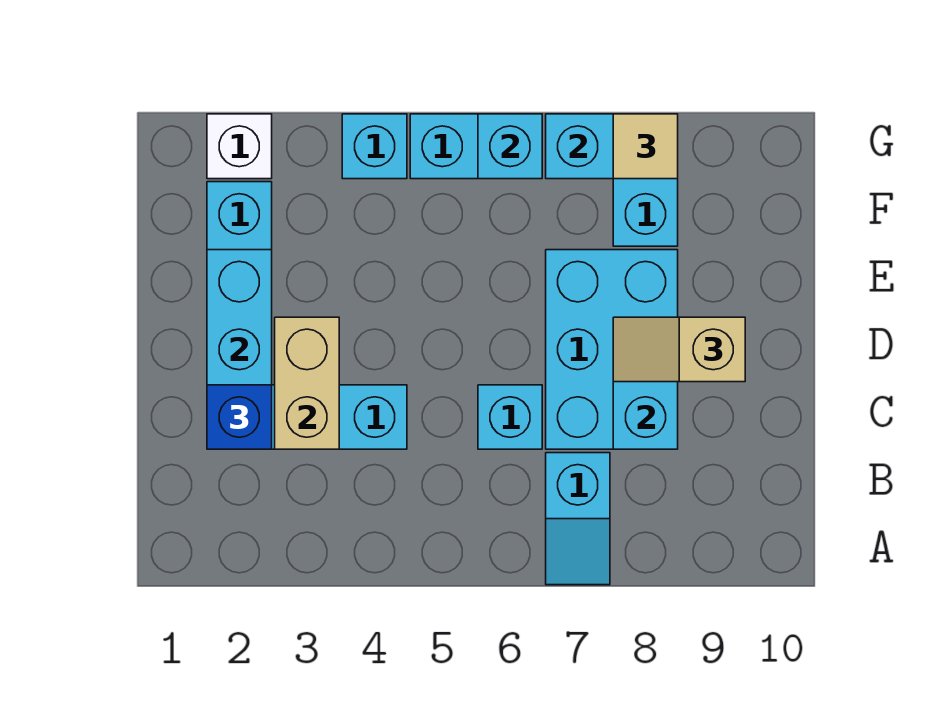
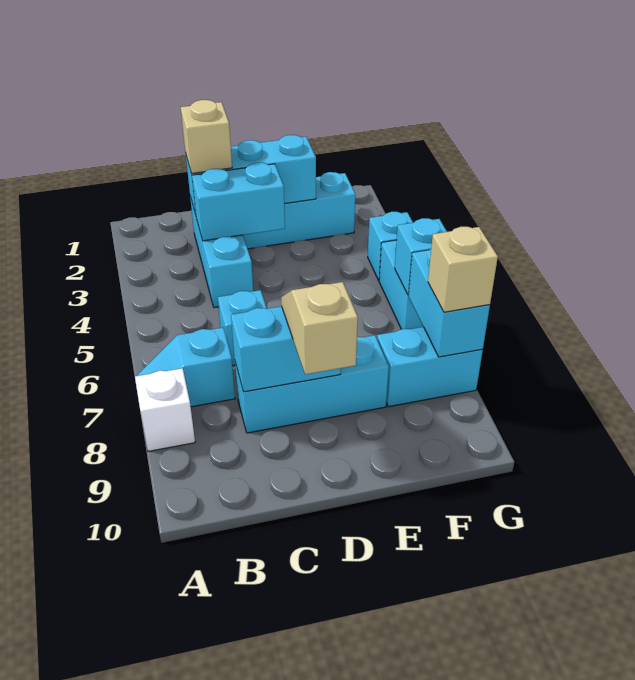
blue brick C2 level 3 -> tan brick C2 level 3
tan brick C3:D3 level 2 -> cyan brick C3:D3 level 2
cyan brick C7:E8 level 1 -> cyan brick C8:E8 level 1
white brick G2 level 1 -> white brick A8 level 1
tan tile G8 level 3 -> tan brick G8 level 3

